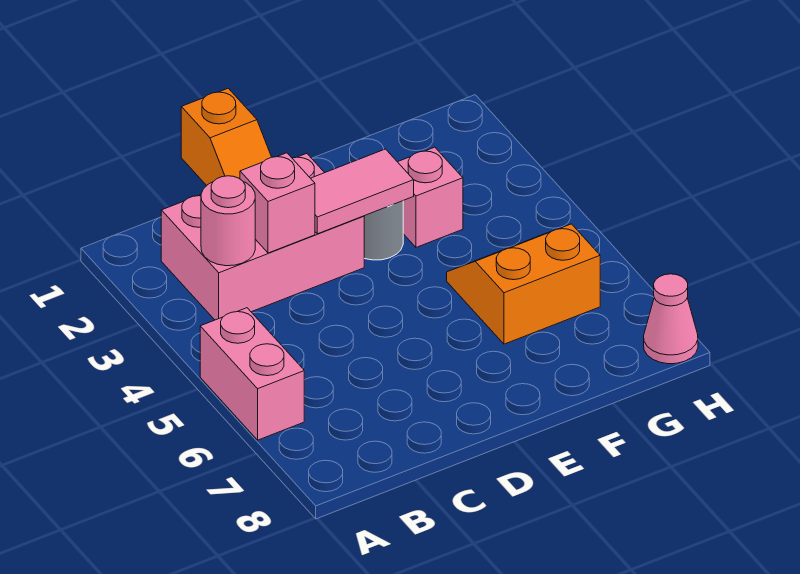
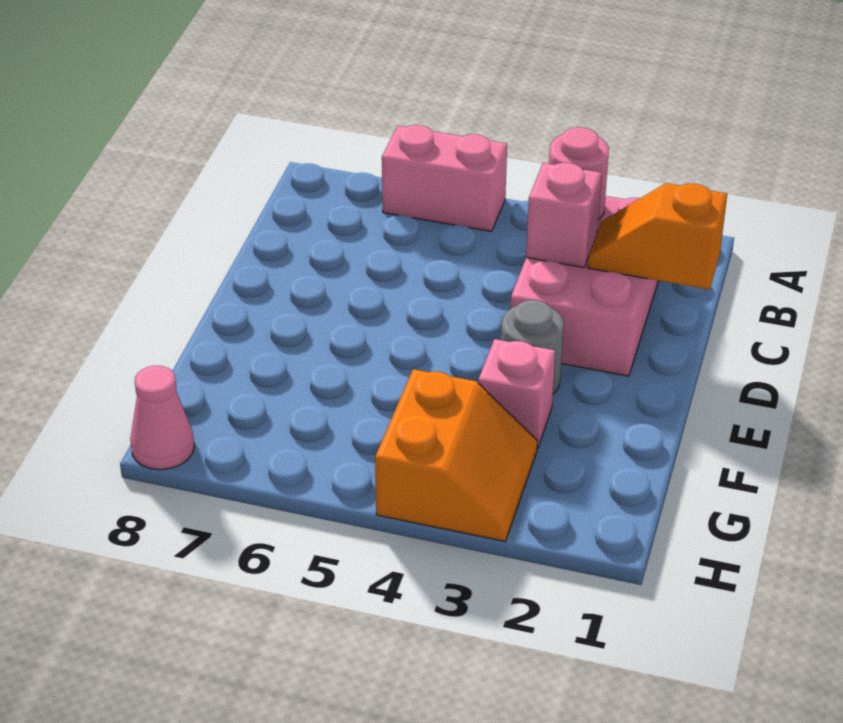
pink tile D3:E3 level 2 -> none
orange slope F5:G6 level 1 top 6 -> orange slope G3:H4 level 1 top 4

